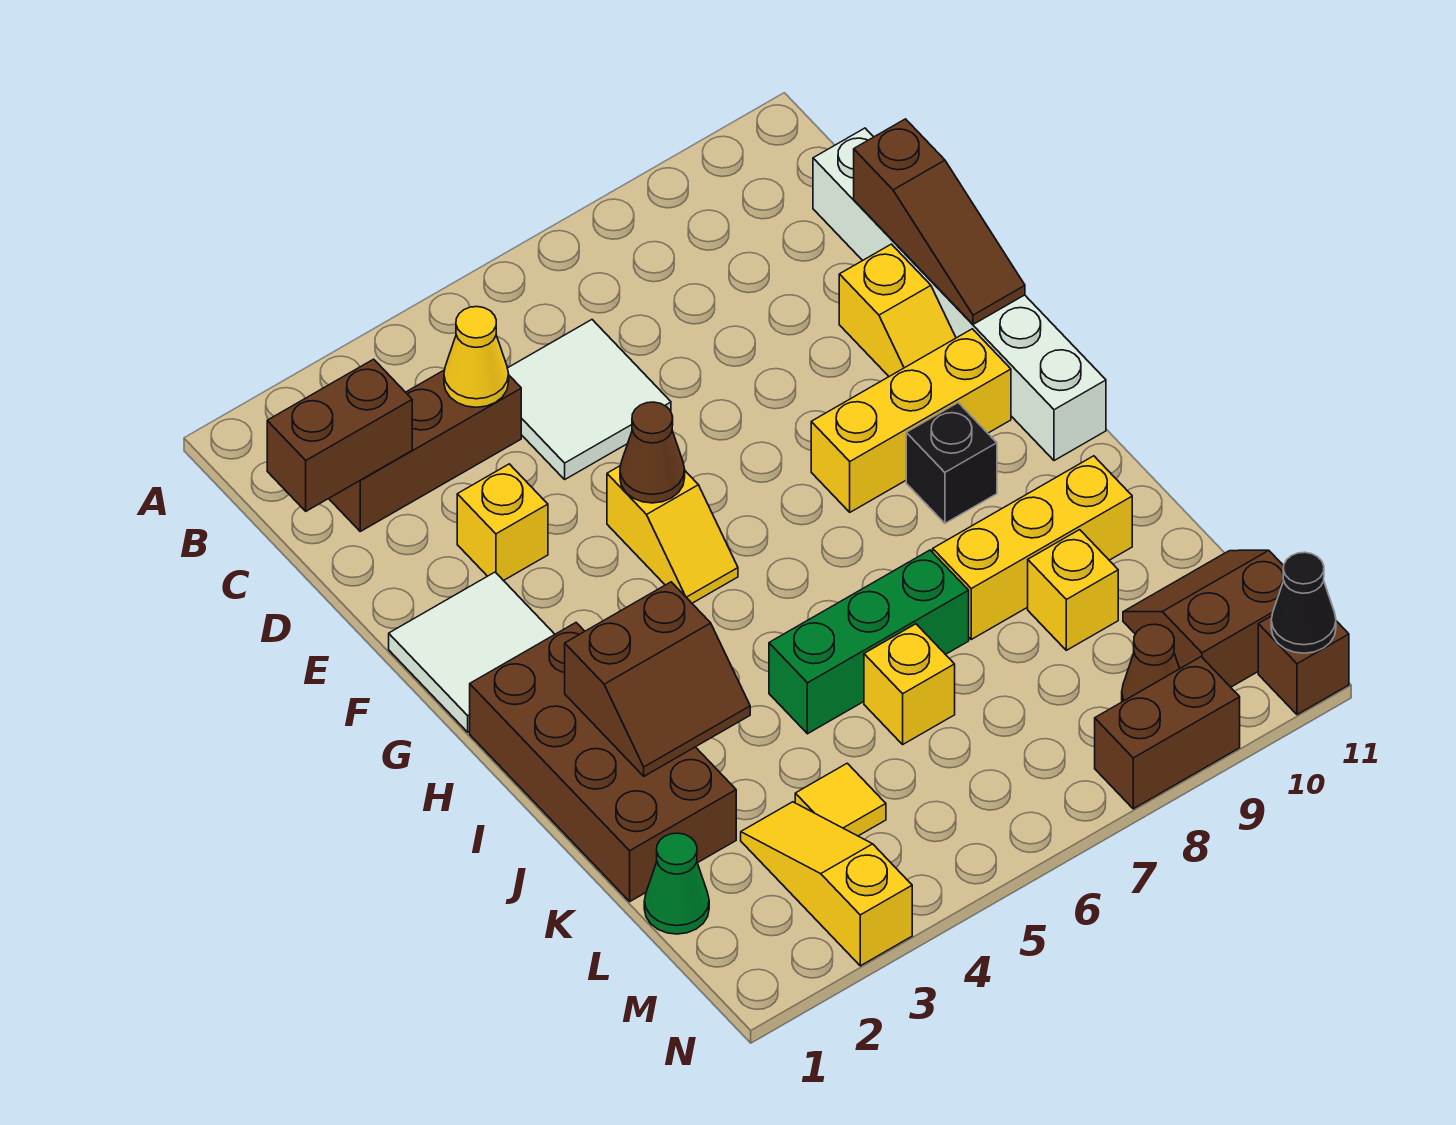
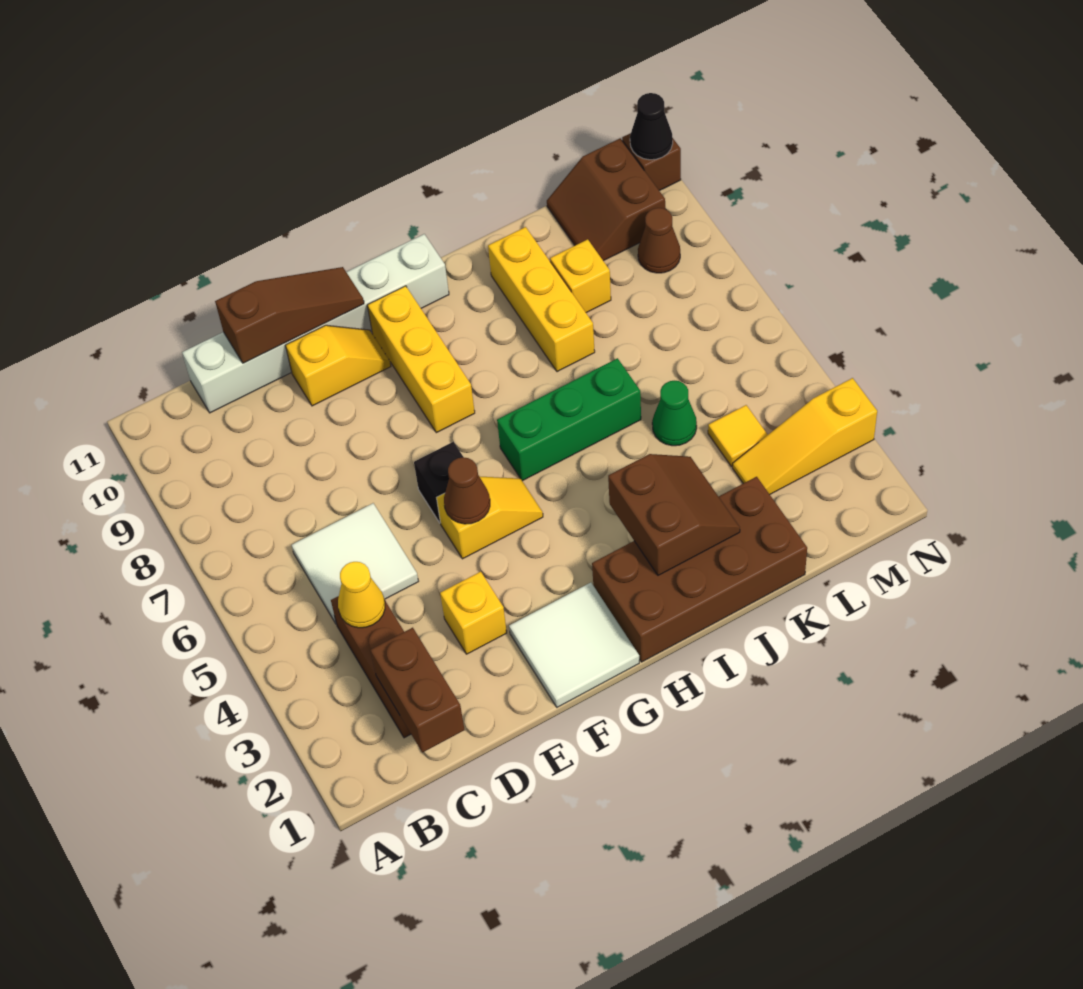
black brick H9 level 1 -> black brick F6 level 1
green brick J5:J7 level 1 -> green brick H6:J6 level 1
yellow brick K6 level 1 -> none
green cone L1 level 1 -> green cone K5 level 1
brown brick N8:N9 level 1 -> none

